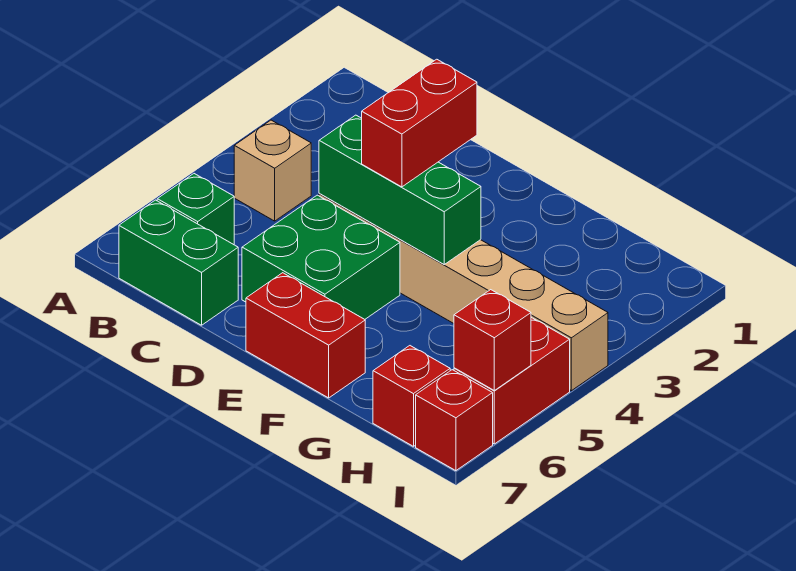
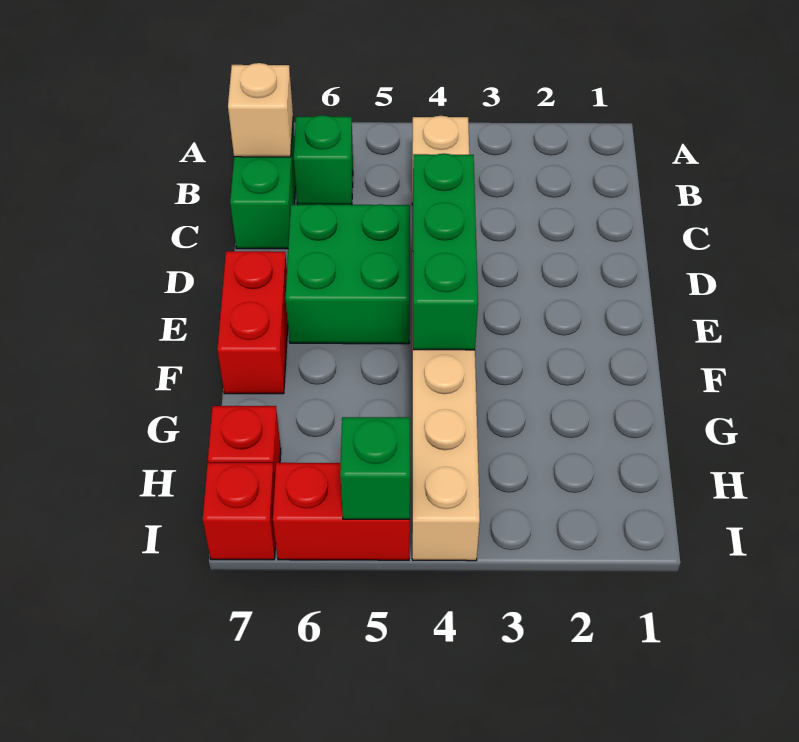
none -> tan brick B7 level 2
red brick E3:E4 level 3 -> none
none -> green brick I5 level 2
red brick I6 level 2 -> none

